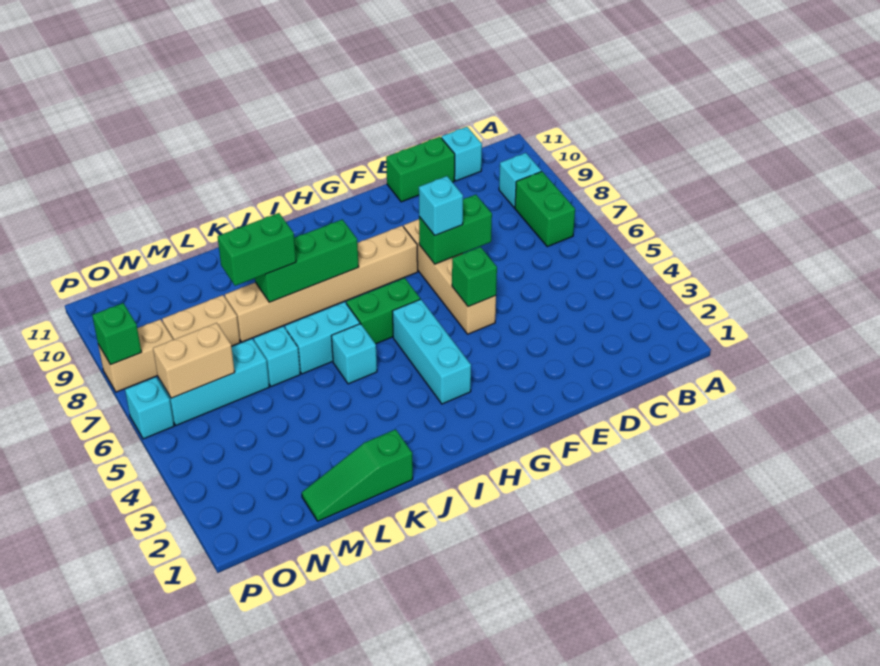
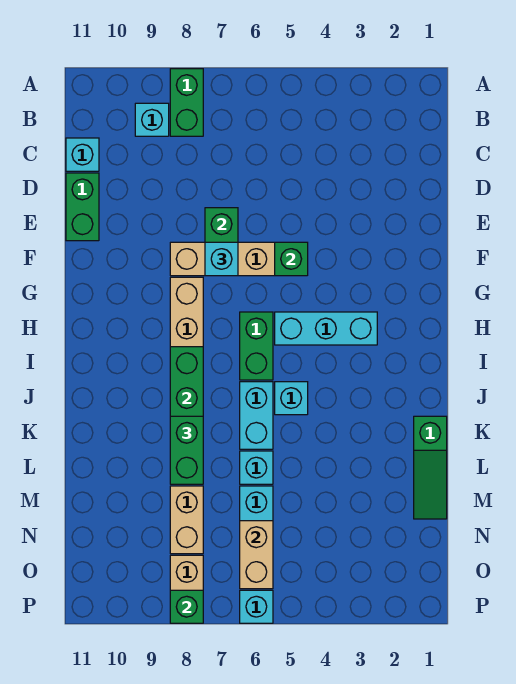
green brick B7:B8 level 1 -> green brick A8:B8 level 1

